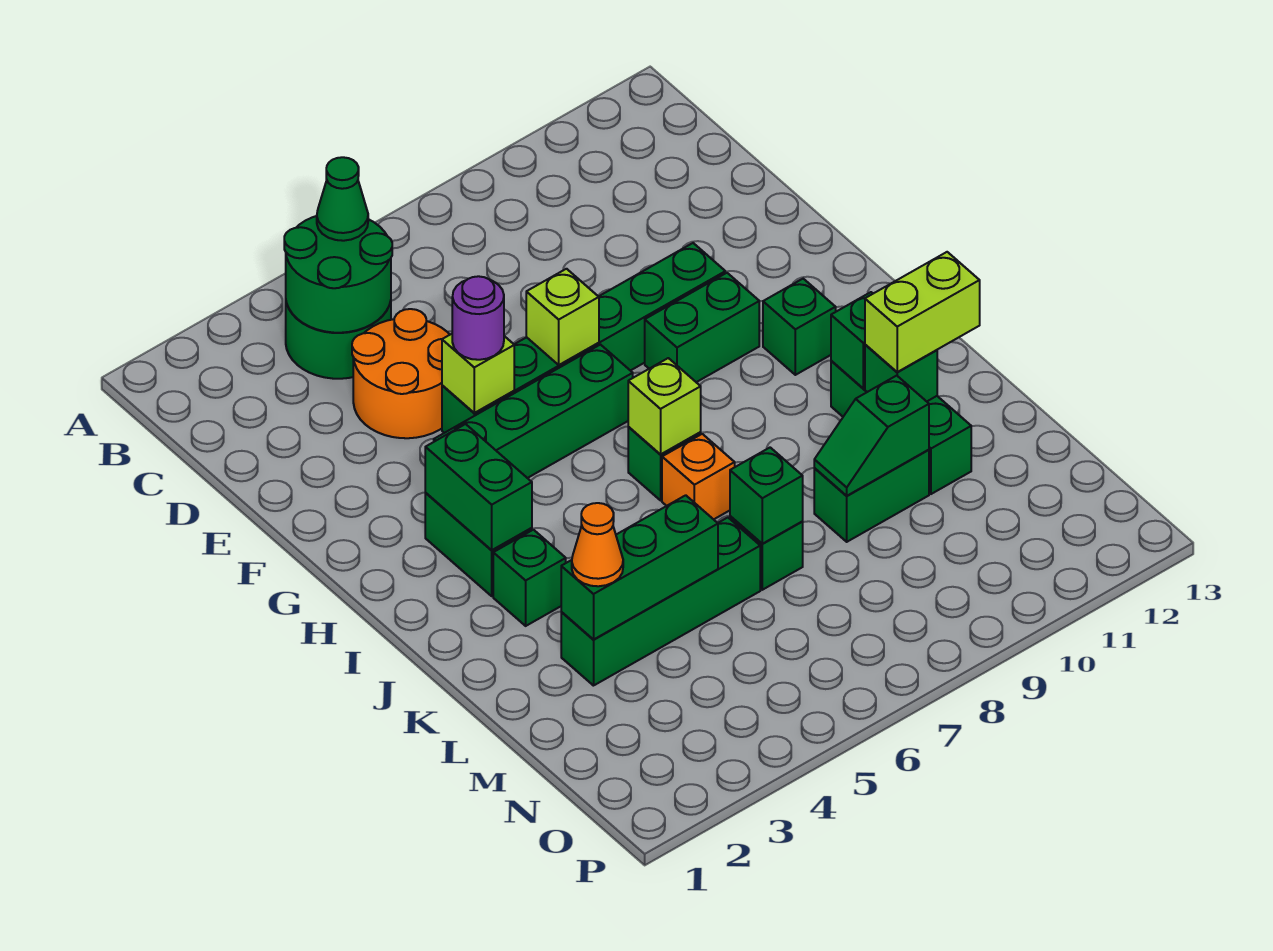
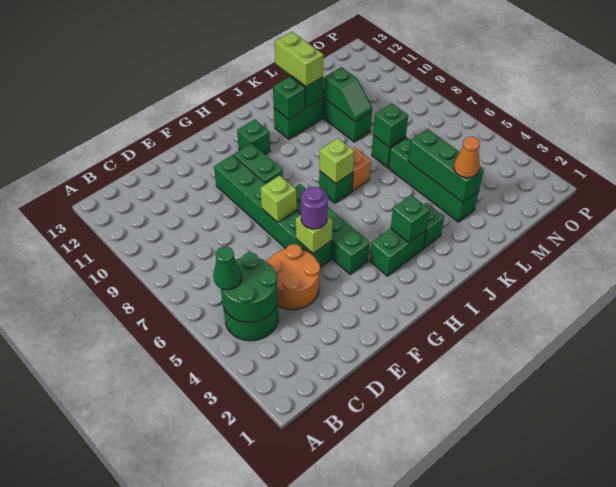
green brick H3:I3 level 2 -> green brick I3 level 2

